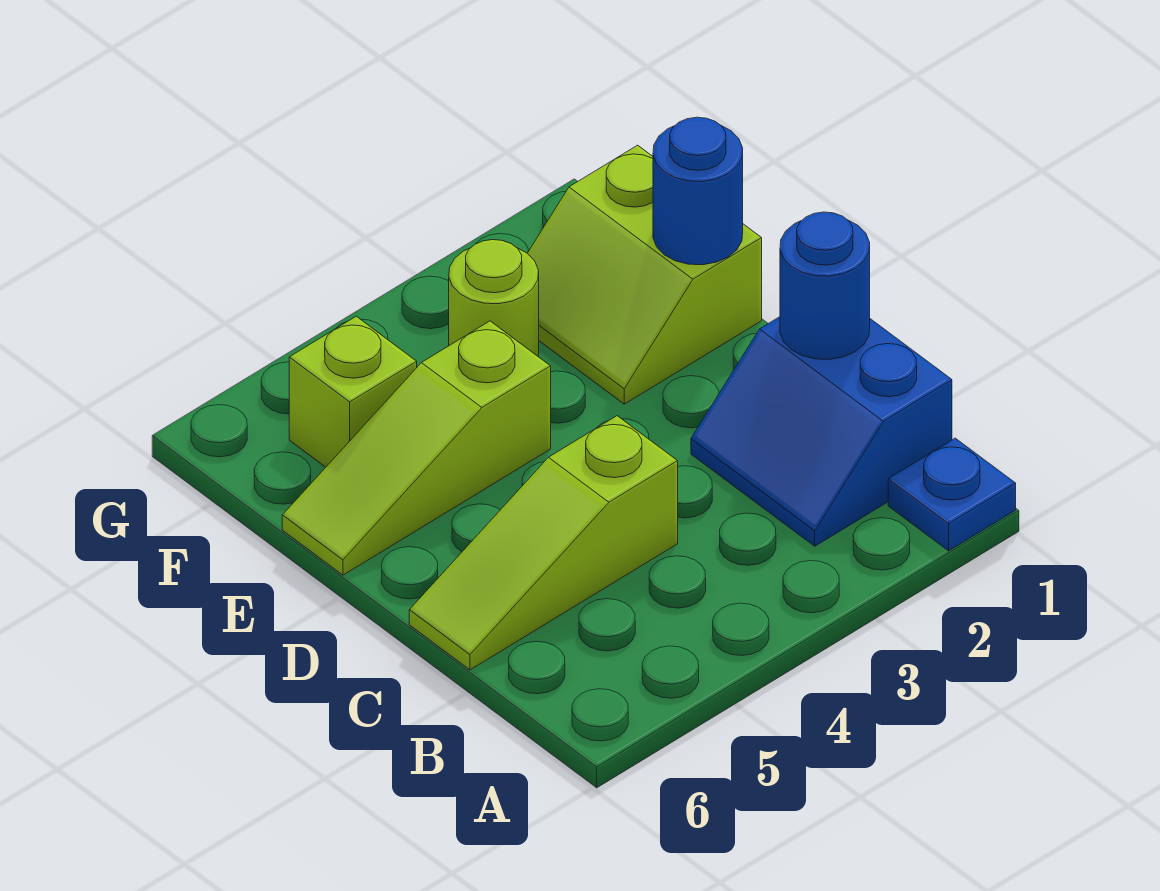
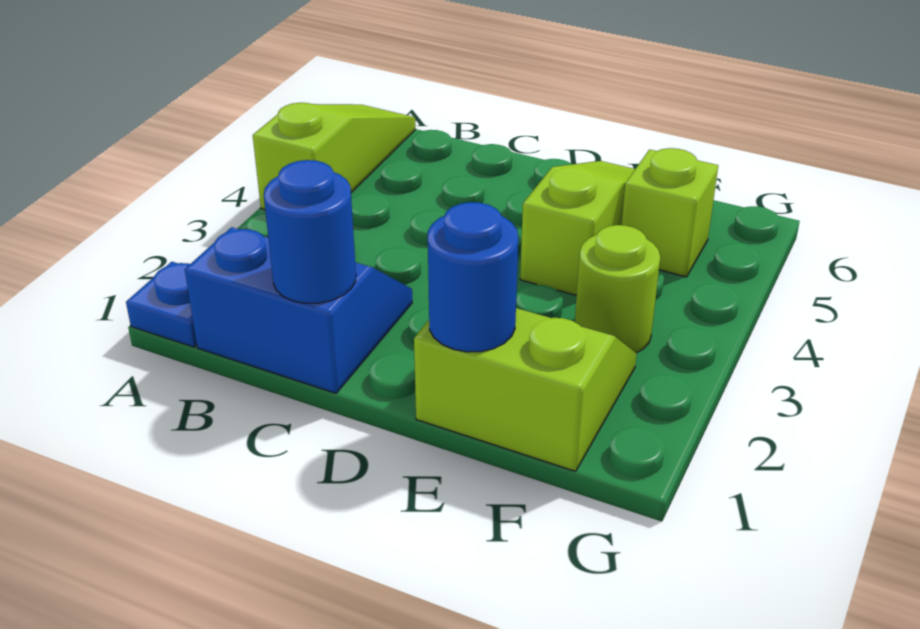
lime slope C4:C6 level 1 top 4 -> lime slope A4:A6 level 1 top 4

